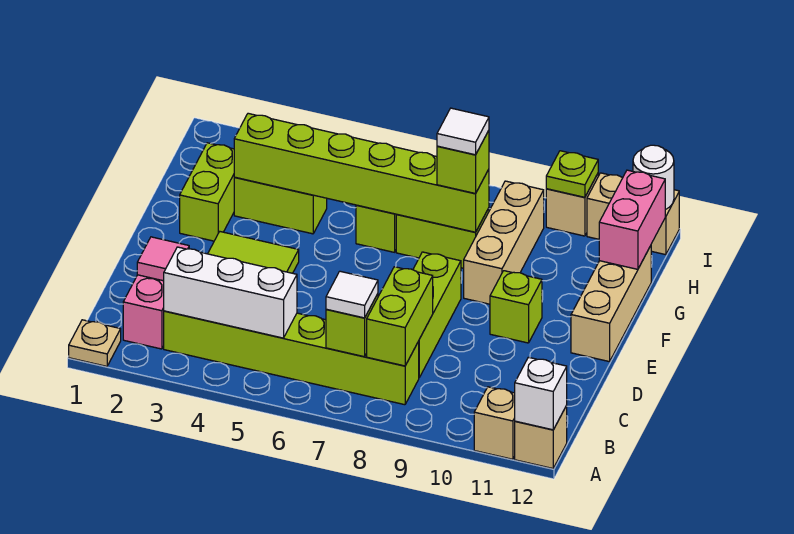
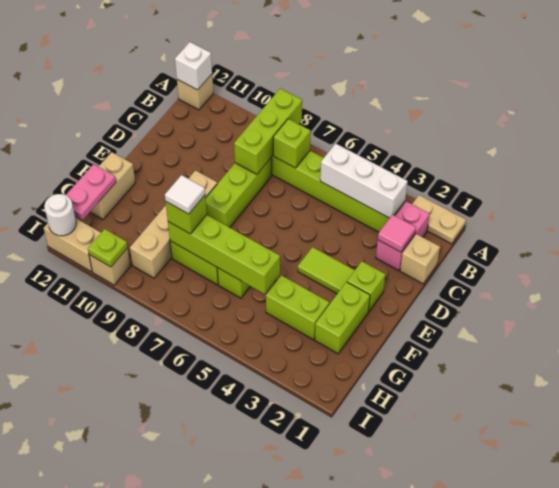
tan plate A1 level 1 -> tan plate A1:A2 level 1
tan brick A11 level 1 -> tan brick C1 level 1
white tile B7 level 3 -> none
lime brick B8:C8 level 2 -> lime brick A8:C8 level 2
lime brick E10 level 1 -> lime brick E2 level 1
tan brick E12:G12 level 1 -> tan brick F12:G12 level 1
tan brick F9:H9 level 1 -> tan brick E9:H9 level 1
lime brick G3:G8 level 2 -> lime brick G5:G8 level 2
pink brick G12:H12 level 2 -> pink plate G12:H12 level 2

